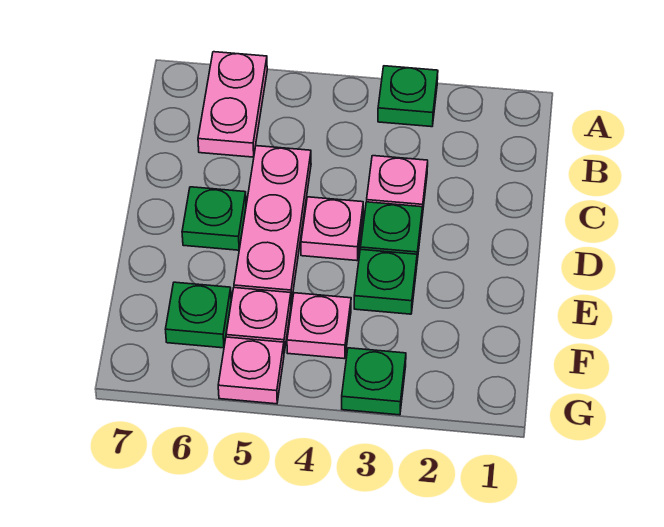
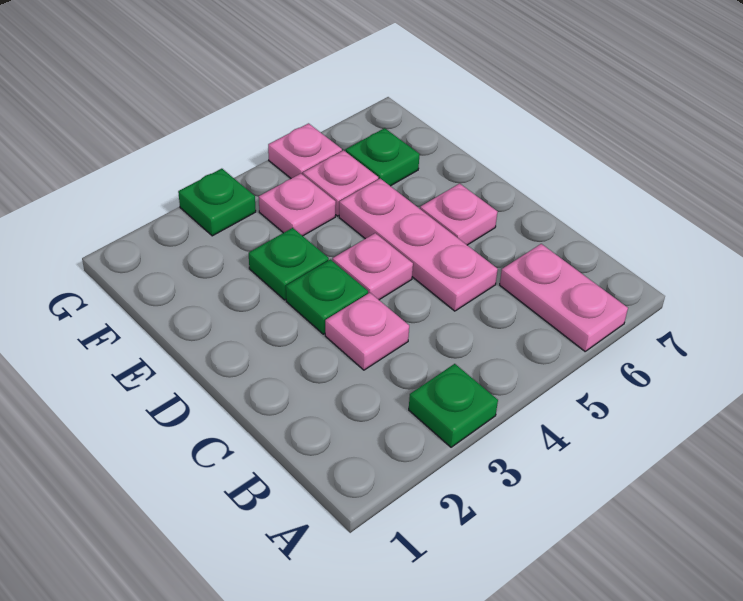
green plate D6 level 1 -> pink plate D6 level 1

